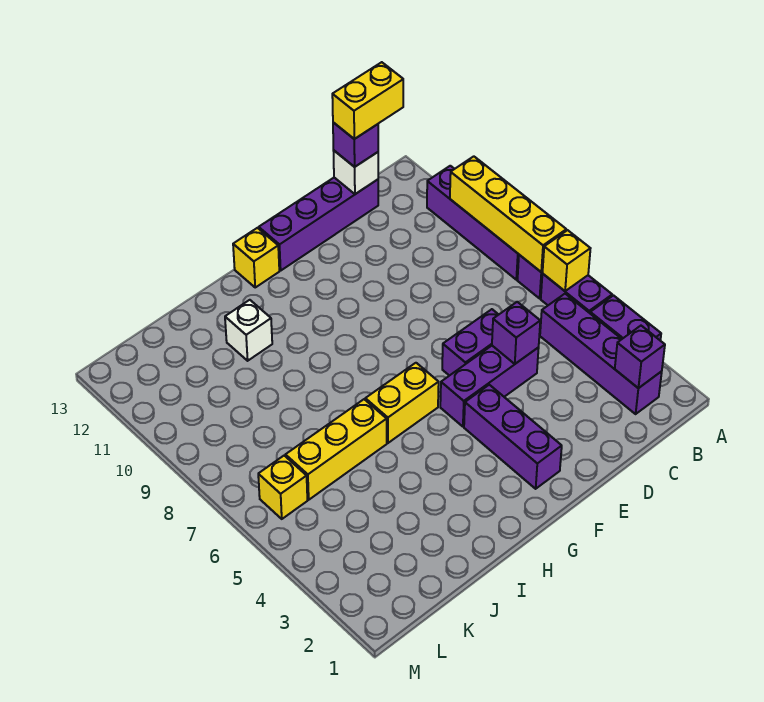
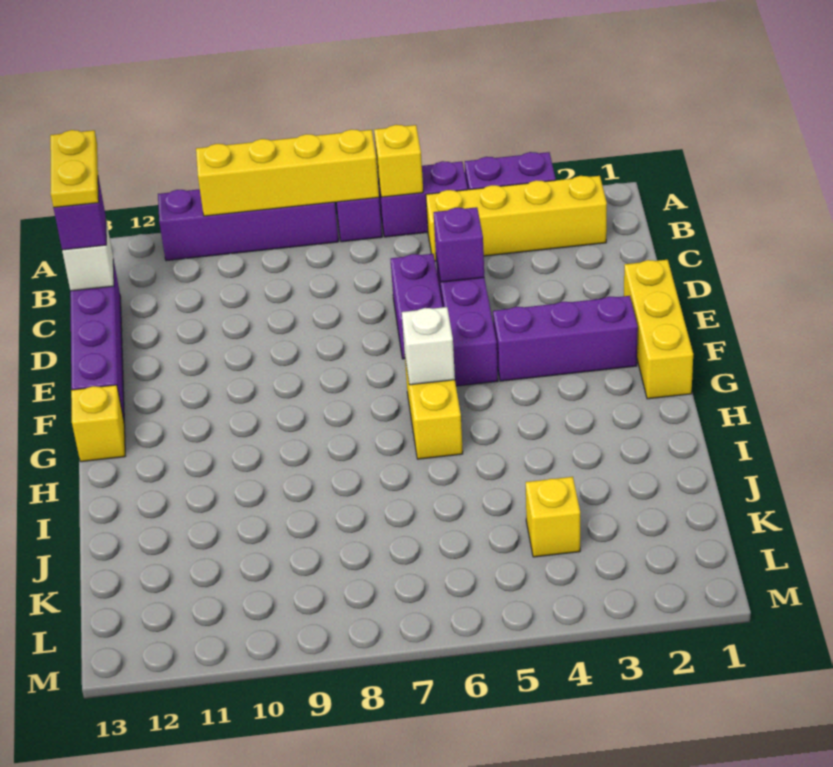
purple brick B2:B5 level 1 -> yellow brick B2:B5 level 1
purple brick B2 level 2 -> none
yellow brick B13:C13 level 4 -> yellow plate B13:C13 level 4
yellow brick I6:K6 level 1 -> yellow brick E1:G1 level 1
white brick I11 level 1 -> white brick G6 level 2
yellow brick L6 level 1 -> yellow brick K4 level 1

